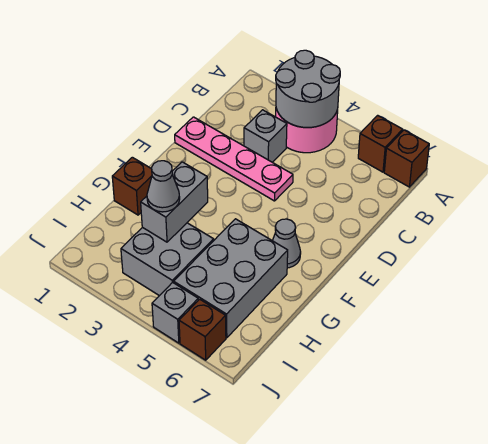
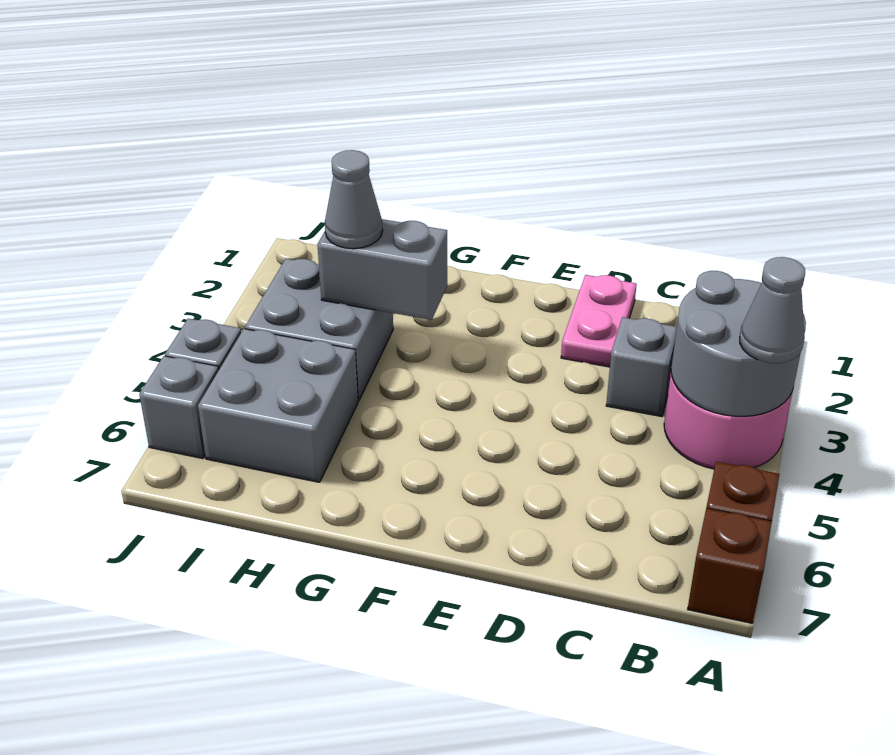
pink plate D1:D4 level 1 -> pink plate D1:D2 level 1
grey cone F6 level 1 -> grey cone A4 level 3
brown brick G1 level 1 -> none
grey brick G5:I6 level 1 -> grey brick H5:I6 level 1
brown brick J6 level 1 -> grey brick J6 level 1

